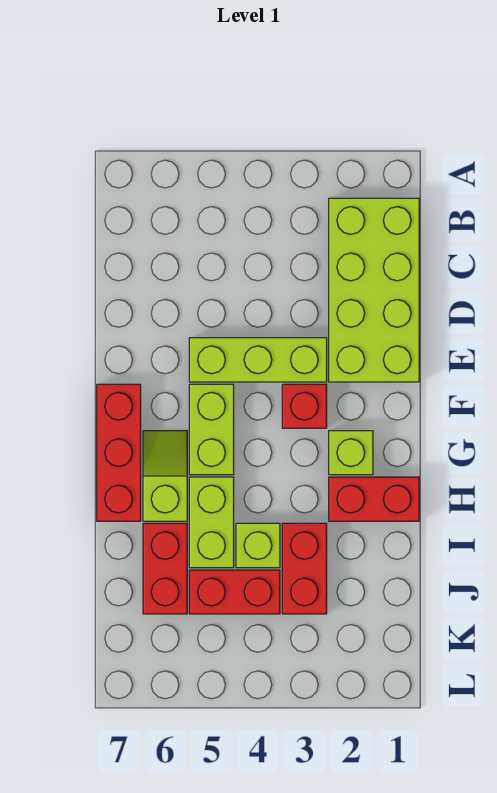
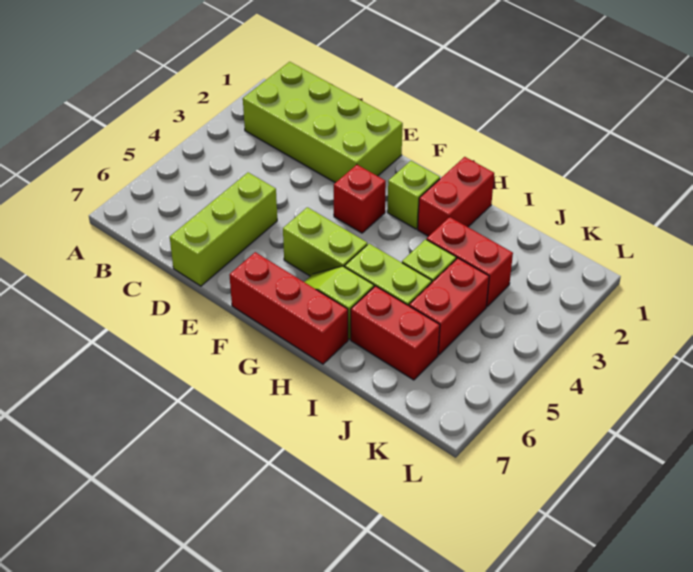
lime brick E3:E5 level 1 -> lime brick D5:D7 level 1

